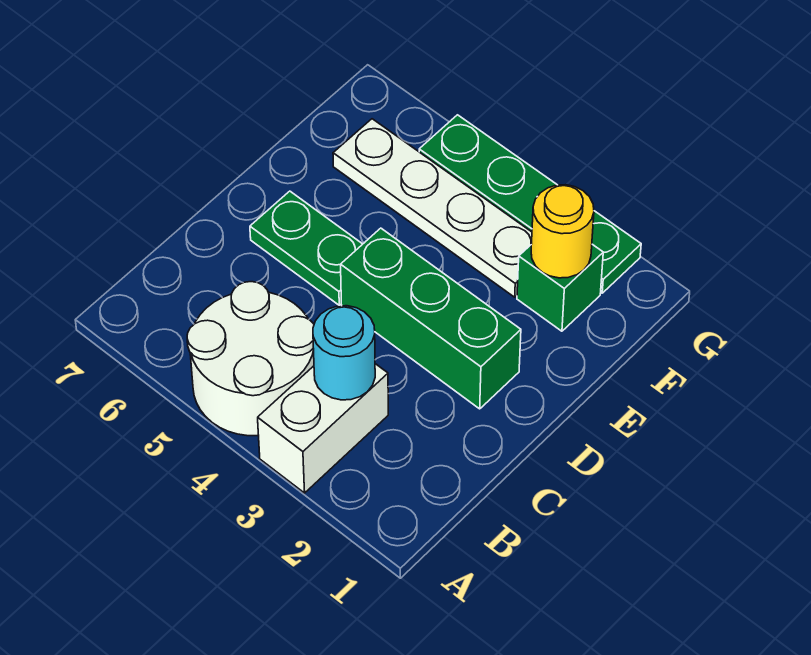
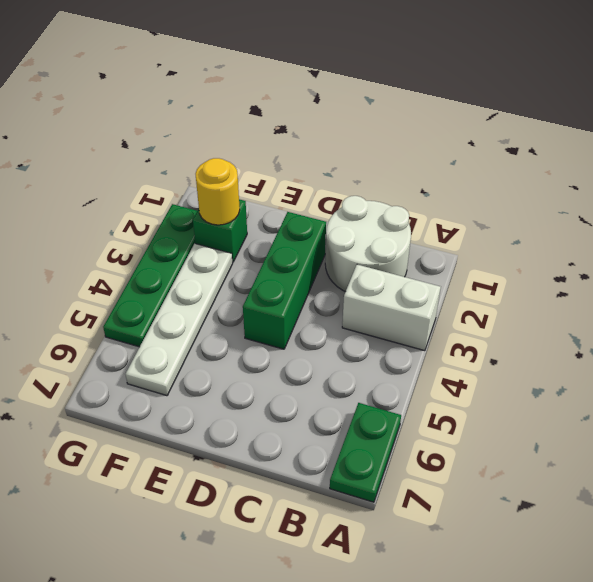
white round brick A4:B5 level 1 -> white round brick B1:C2 level 1
cyan round brick B3 level 2 -> none
green plate D5:D6 level 1 -> green plate A6:A7 level 1

